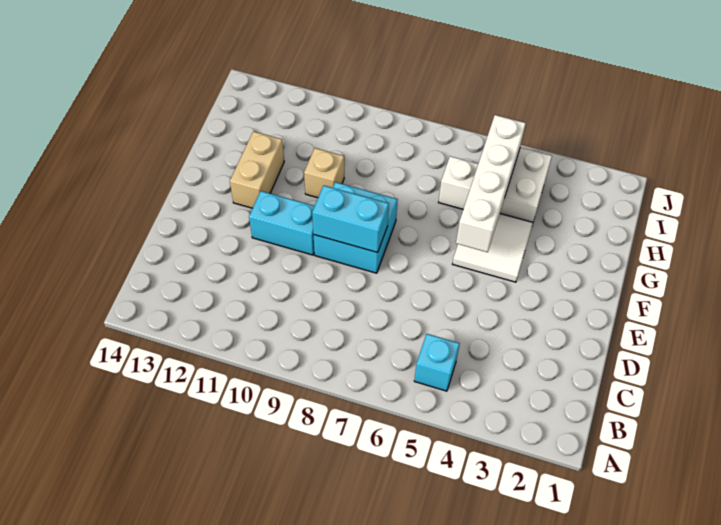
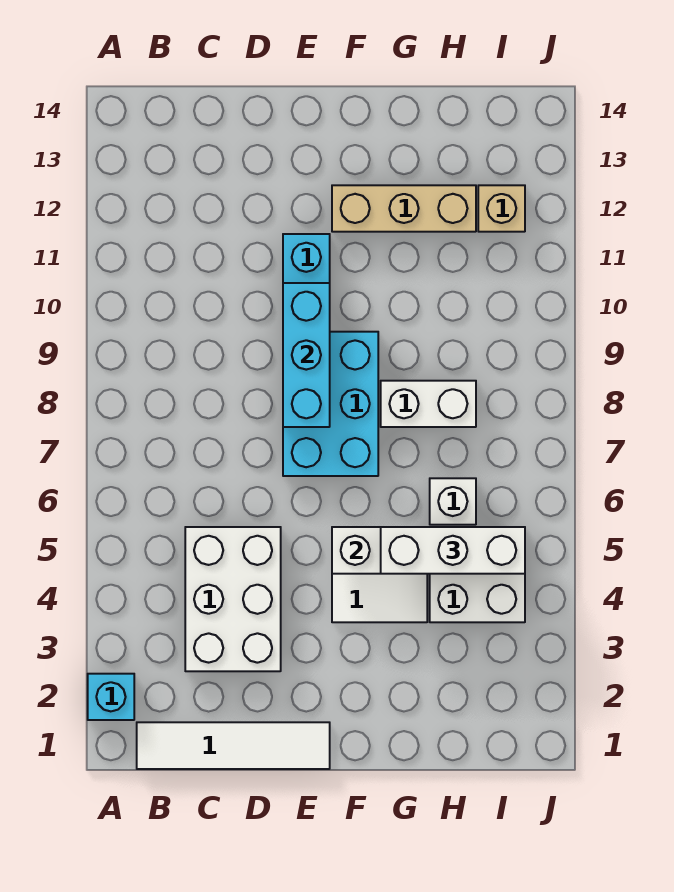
none -> white tile B1:E1 level 1
cyan brick B5 level 1 -> cyan brick A2 level 1
none -> white brick C3:D5 level 1
cyan brick E8:F9 level 1 -> cyan brick E7:F9 level 1
cyan brick E8:E9 level 2 -> cyan brick E8:E10 level 2
tan brick F12:G12 level 1 -> tan brick F12:H12 level 1
none -> white brick G5:I5 level 3
none -> white brick G8:H8 level 1
tan brick G10 level 1 -> tan brick I12 level 1

